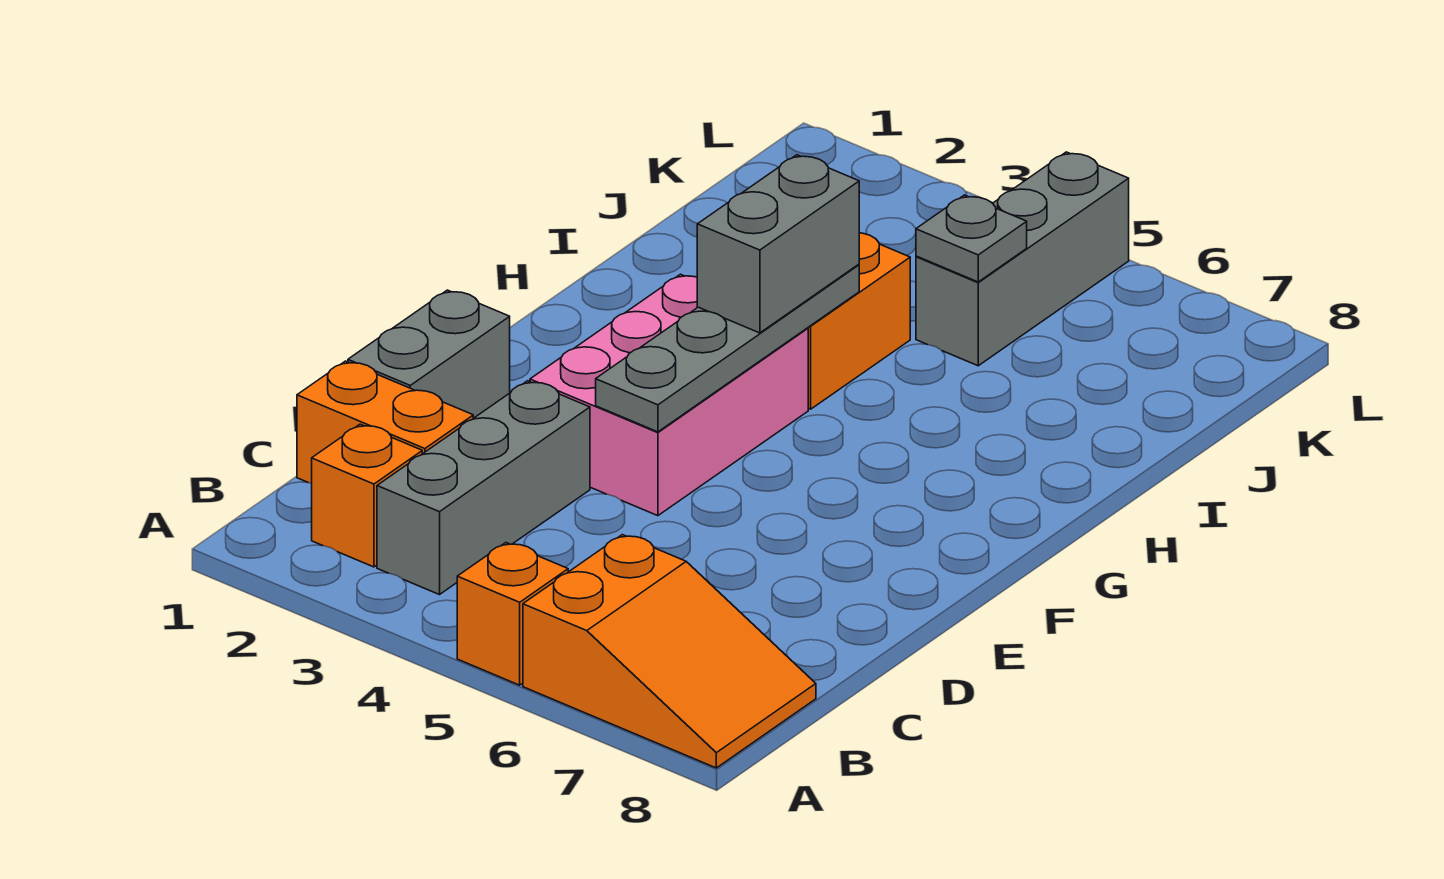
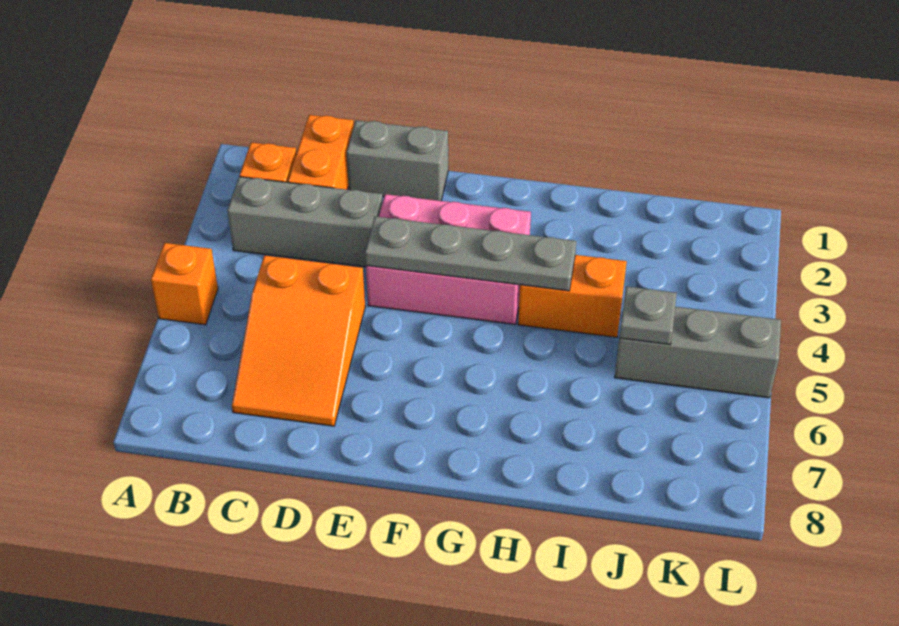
orange slope A6:B8 level 1 top 6 -> orange slope C5:D7 level 1 top 5
grey brick G4:H4 level 3 -> none

